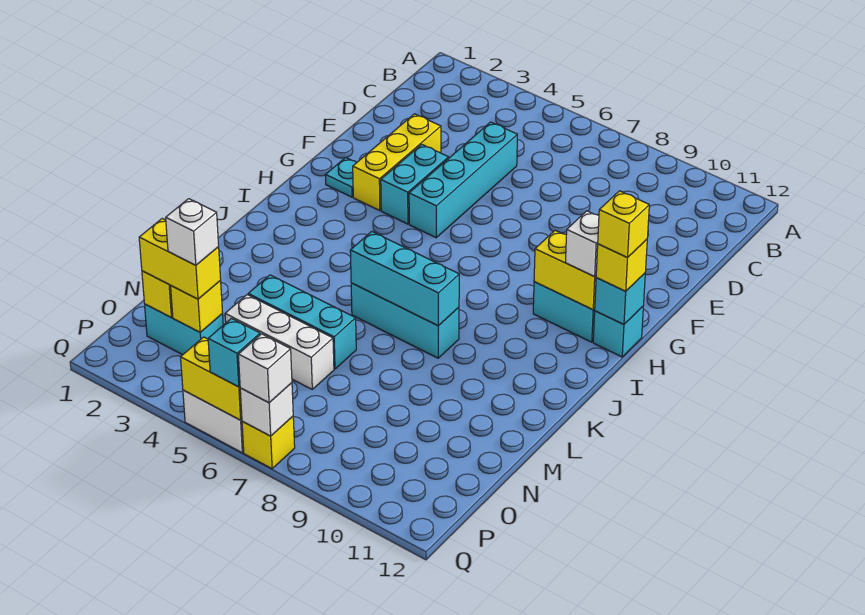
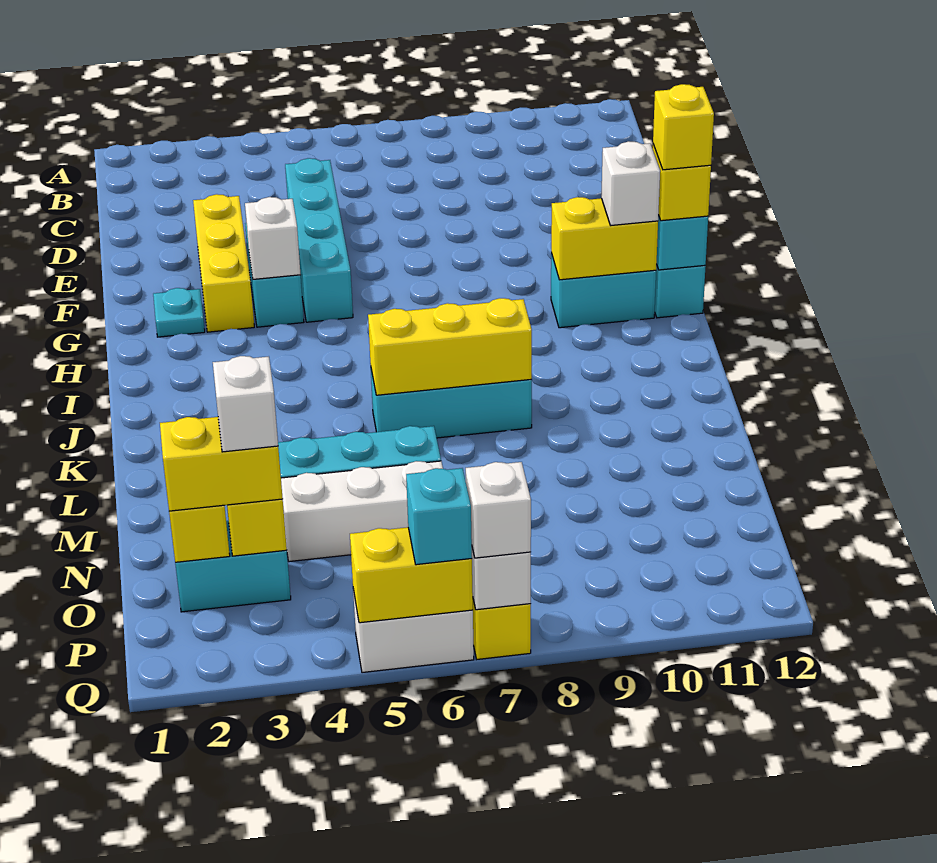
none -> white brick G4 level 2
cyan brick K6:K8 level 2 -> yellow brick K6:K8 level 2

